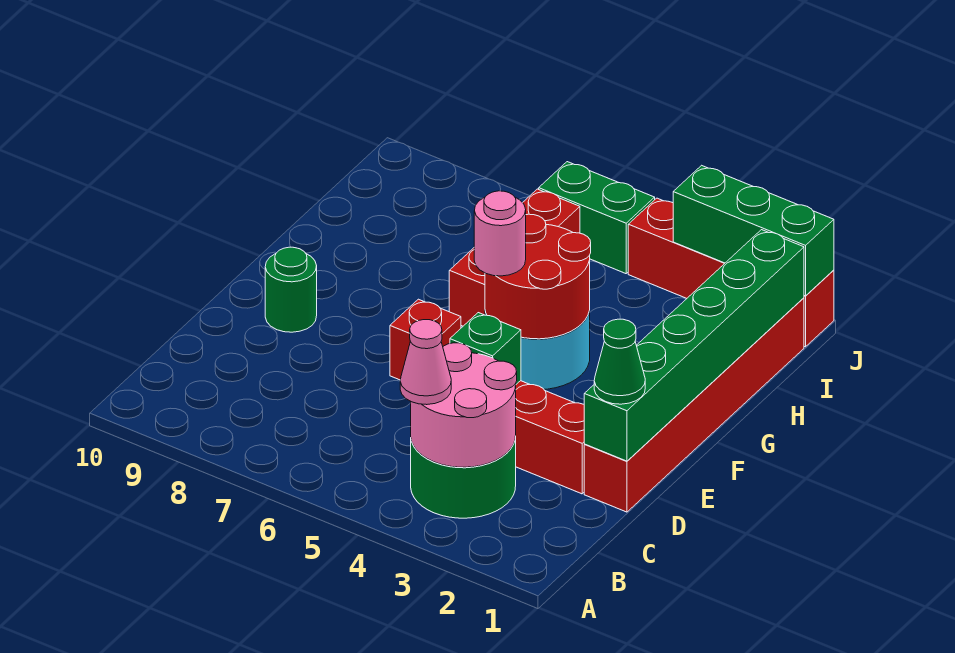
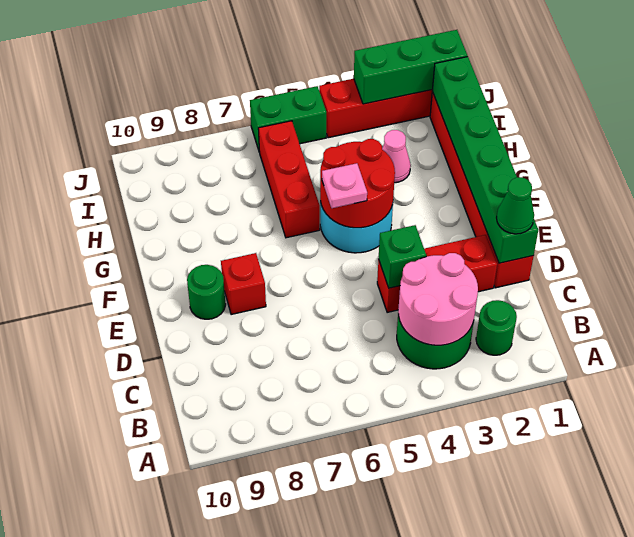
none -> green round brick B2 level 1
pink cone B4 level 3 -> pink cone H3 level 1
red brick E6 level 1 -> red brick E8 level 1
pink round brick F5 level 3 -> pink plate F5 level 3

